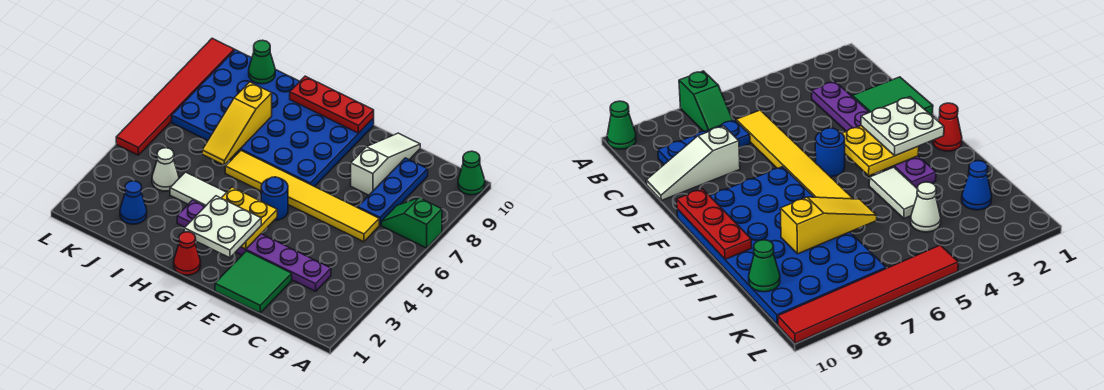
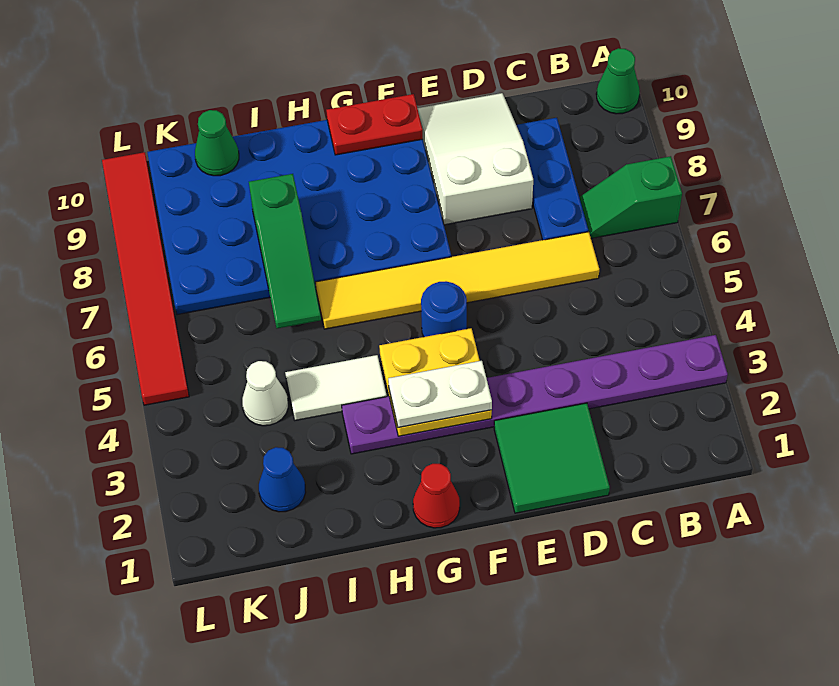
purple plate C3:H3 level 1 -> purple plate A3:H3 level 1
white slope D8:D10 level 1 top 8 -> white slope D8:E10 level 1 top 8
white plate F2:G3 level 3 -> white plate F3:G3 level 3
red plate F10:H10 level 2 -> red plate F10:G10 level 2
yellow slope I6:I8 level 2 top 8 -> green slope I6:I8 level 2 top 8

